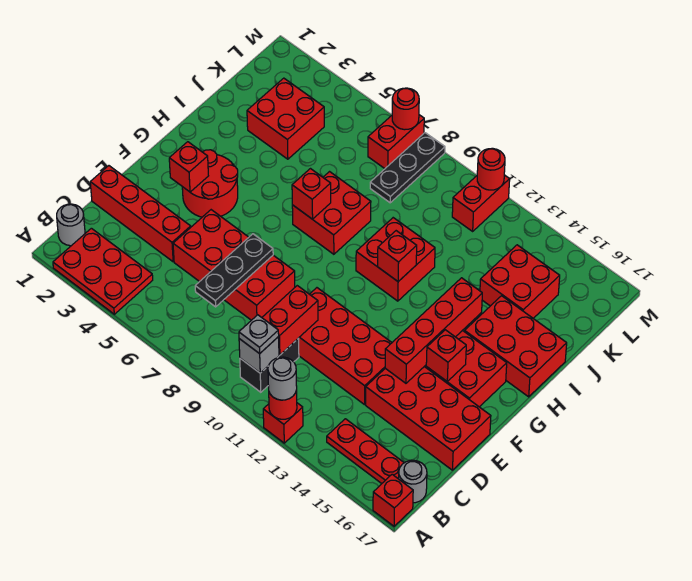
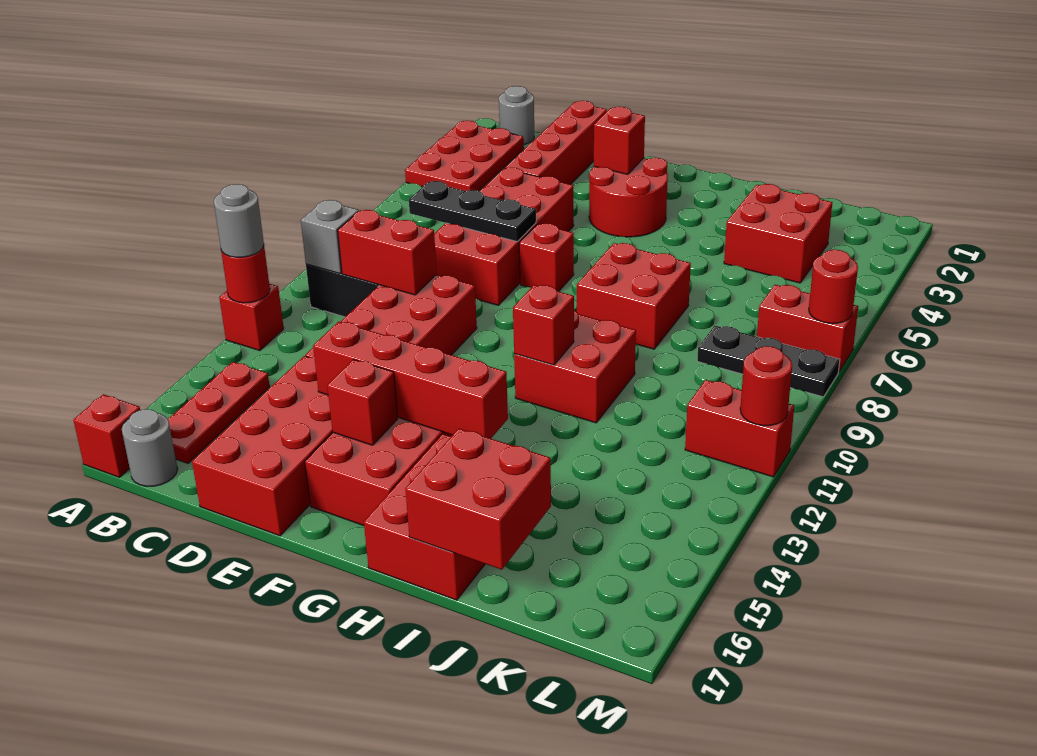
grey plate B10 level 3 -> none
red brick H7 level 2 -> red brick F7 level 1
red brick J14:K15 level 1 -> red brick I16:J17 level 2

